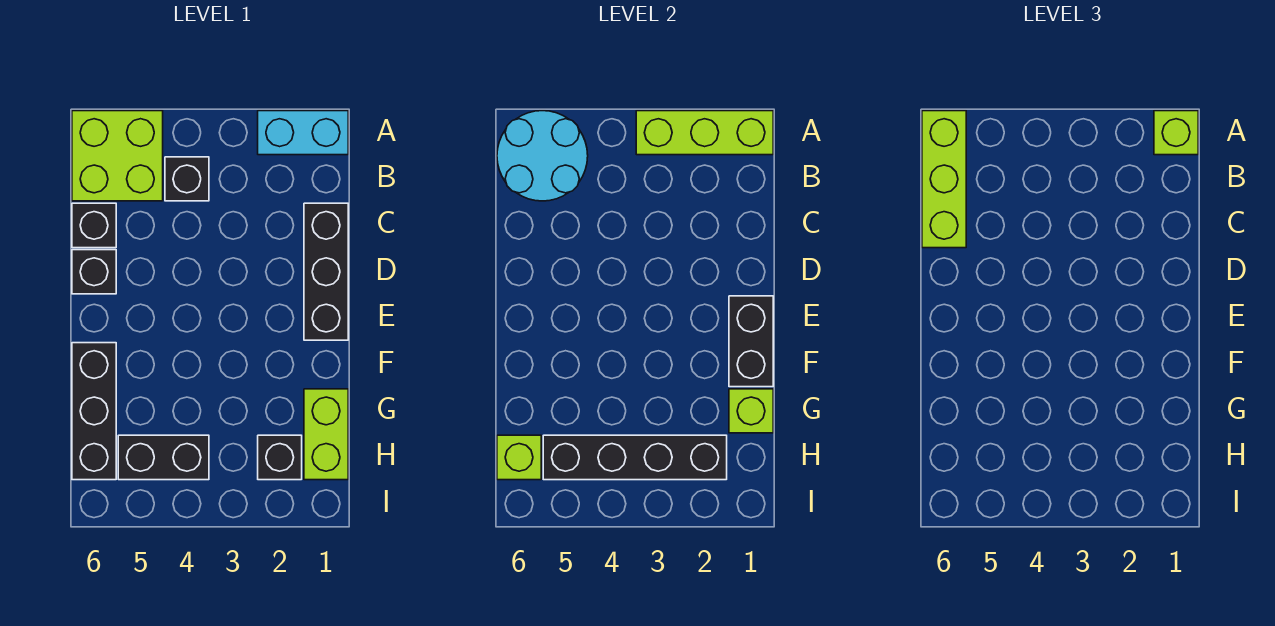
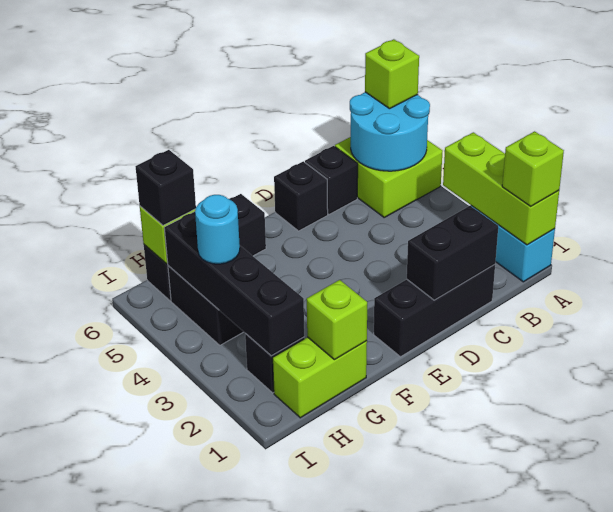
lime brick A6:C6 level 3 -> lime brick A6 level 3
black brick B4 level 1 -> black brick H6 level 3
black brick E1:F1 level 2 -> black brick C1:D1 level 2
none -> cyan round brick H4 level 3

